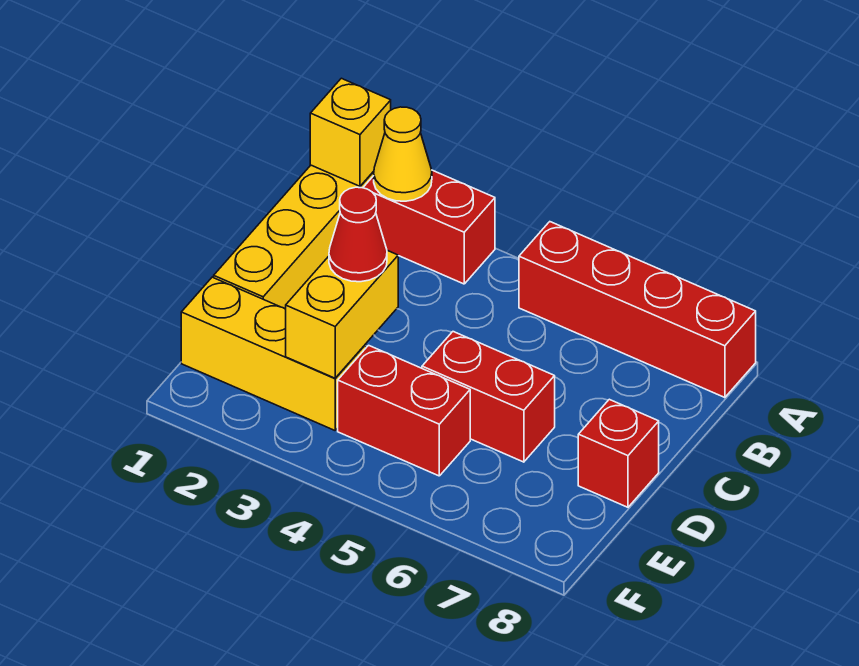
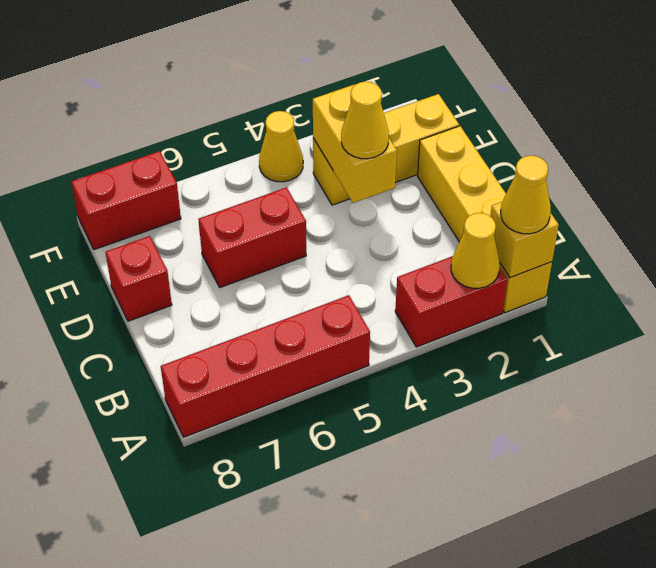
none -> yellow cone A1 level 3
red cone D3 level 3 -> yellow cone D3 level 3
red brick E4:E5 level 1 -> red brick F7:F8 level 1
none -> yellow cone F4 level 1

